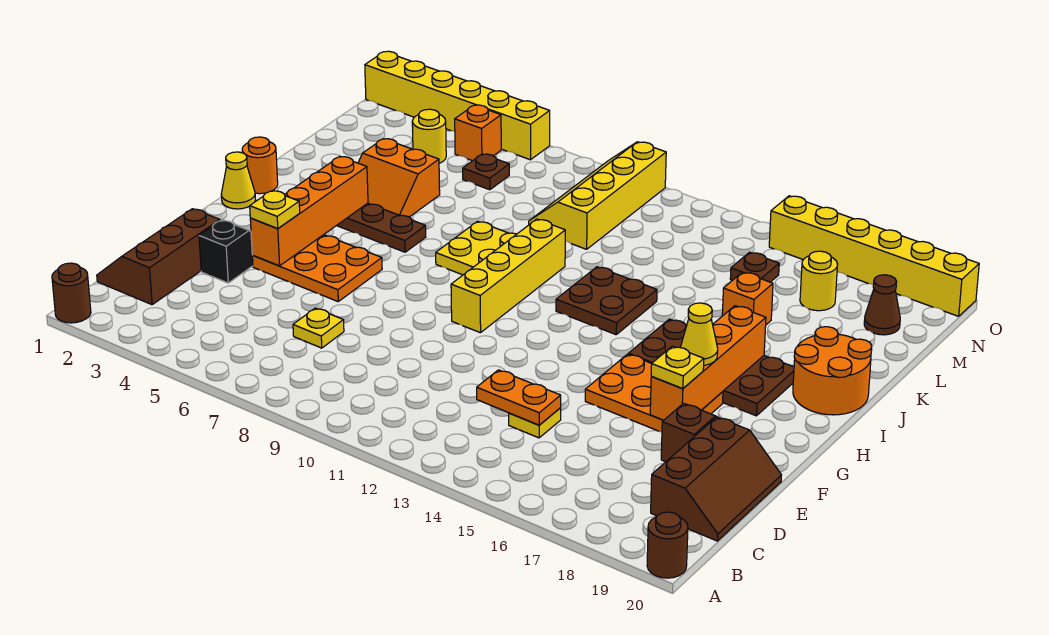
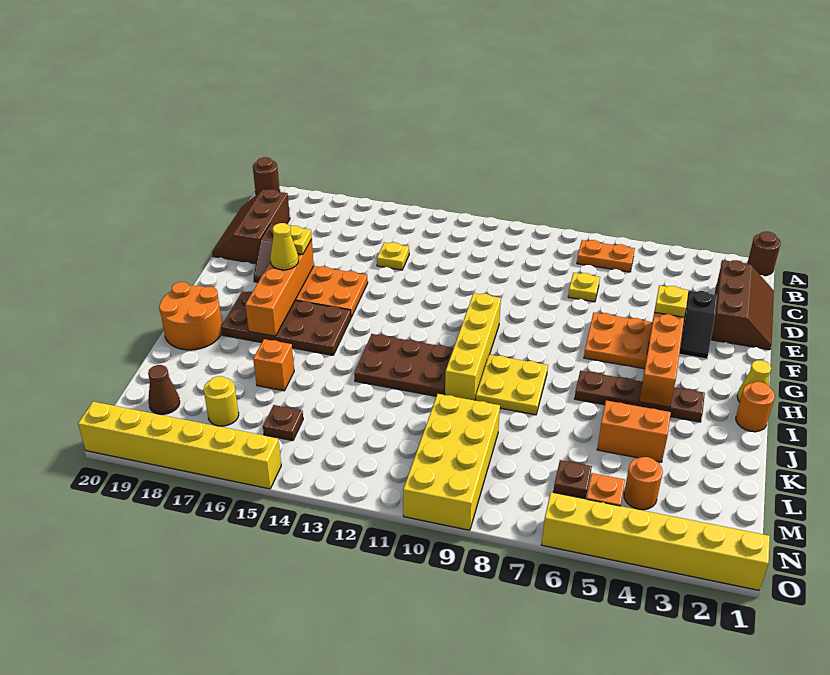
orange plate D13:D14 level 2 -> orange plate B6:B7 level 1
brown plate I12:J13 level 1 -> brown plate I11:J13 level 1
yellow slope L9:O10 level 1 top 10 -> yellow brick L9:O10 level 1
yellow round brick M4 level 1 -> orange round brick M4 level 1

